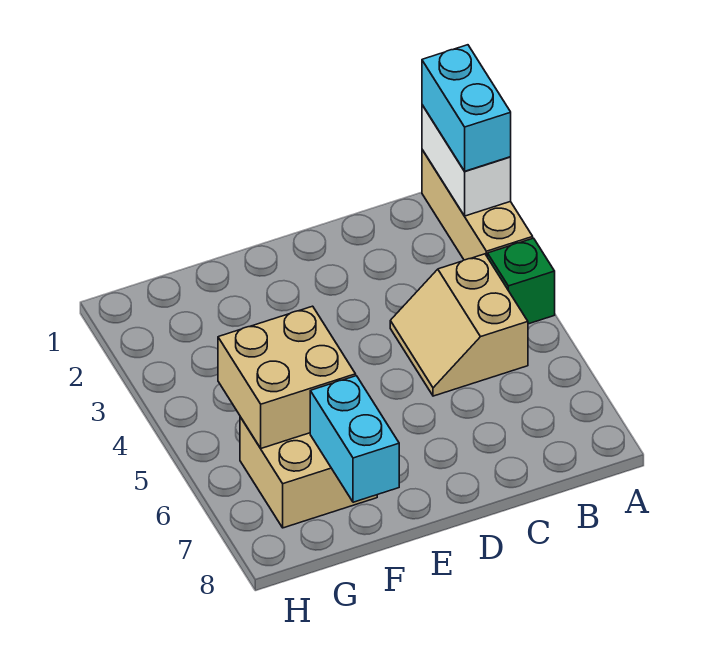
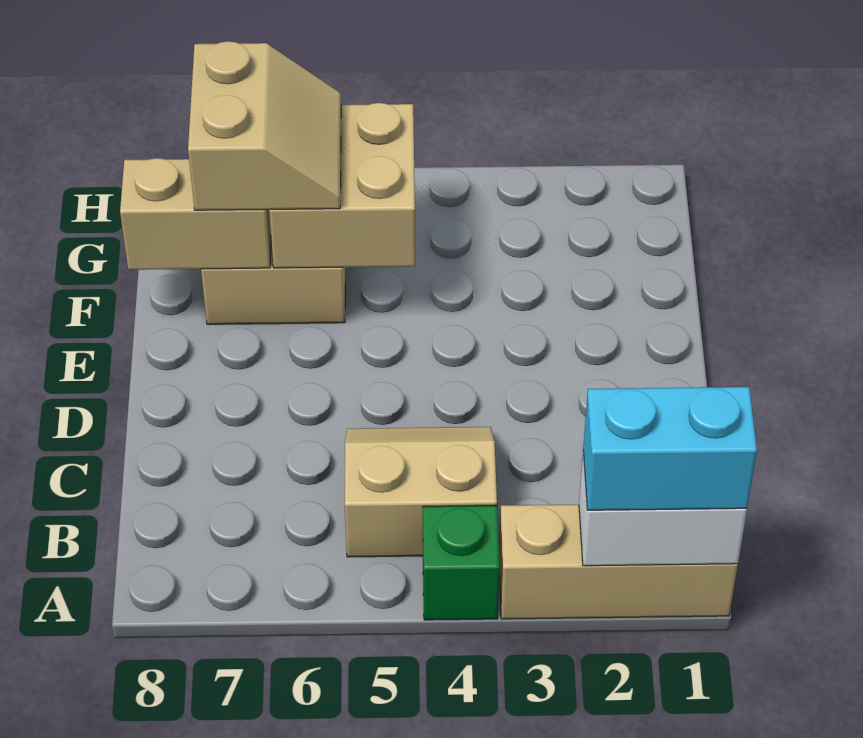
none -> tan slope F6:G7 level 3 top 7
cyan brick F7:F8 level 2 -> tan brick F7:F8 level 2

